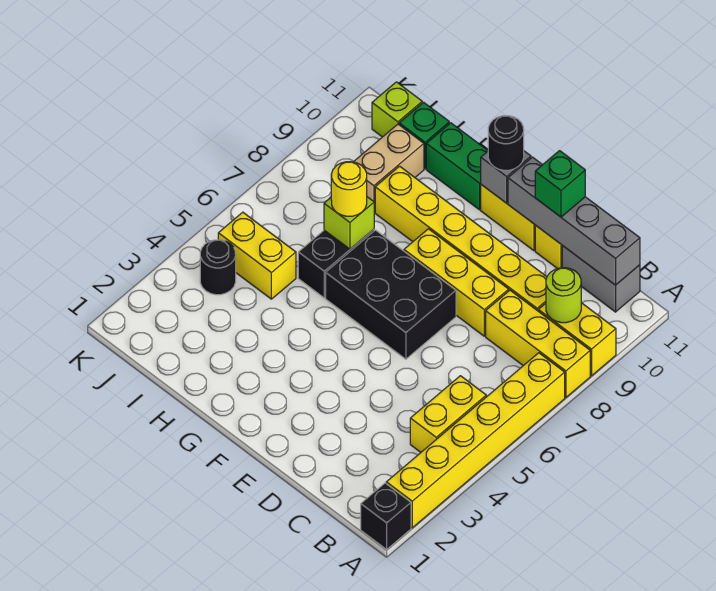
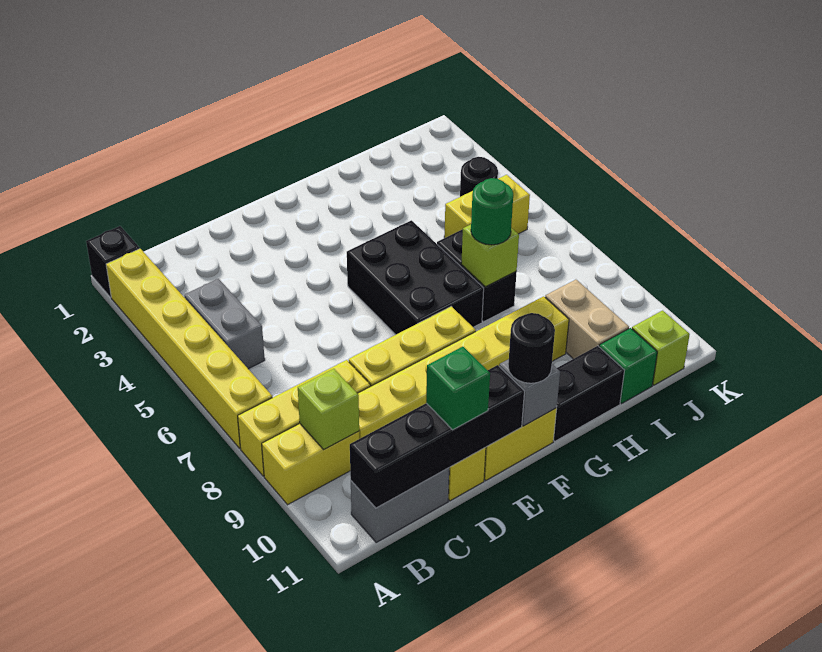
yellow brick B4:B5 level 1 -> grey brick B4:B5 level 1
lime round brick B9 level 2 -> lime brick B9 level 2
grey brick B11:E11 level 2 -> black brick B11:E11 level 2
black brick E6:G7 level 1 -> black brick F5:G7 level 1
green brick G11:H11 level 1 -> black brick G11:H11 level 1
yellow round brick H7 level 3 -> green round brick H7 level 3

